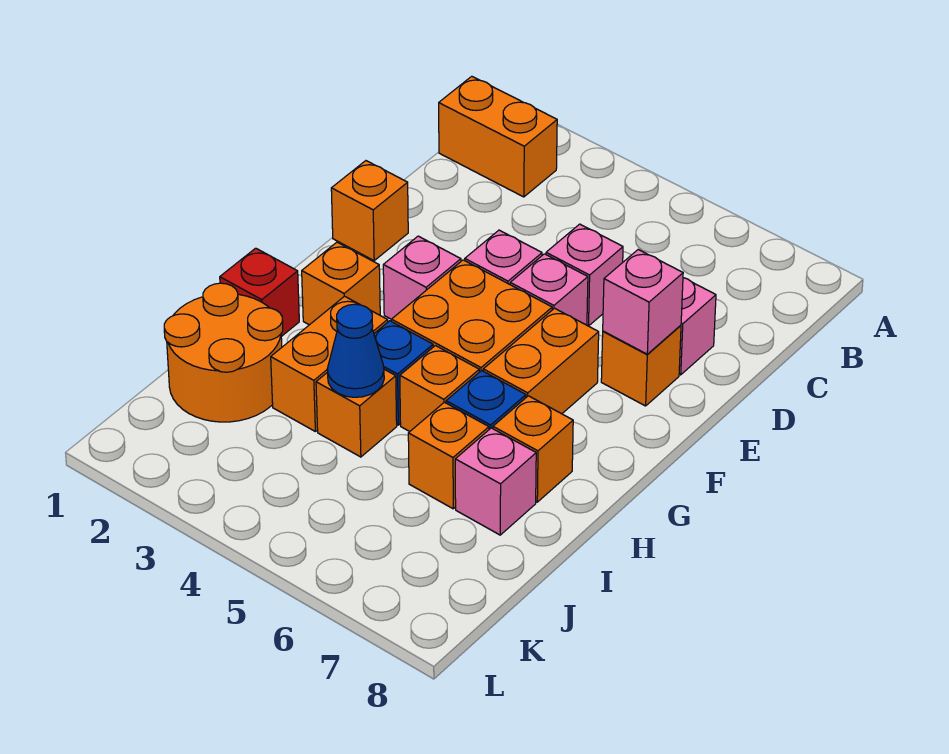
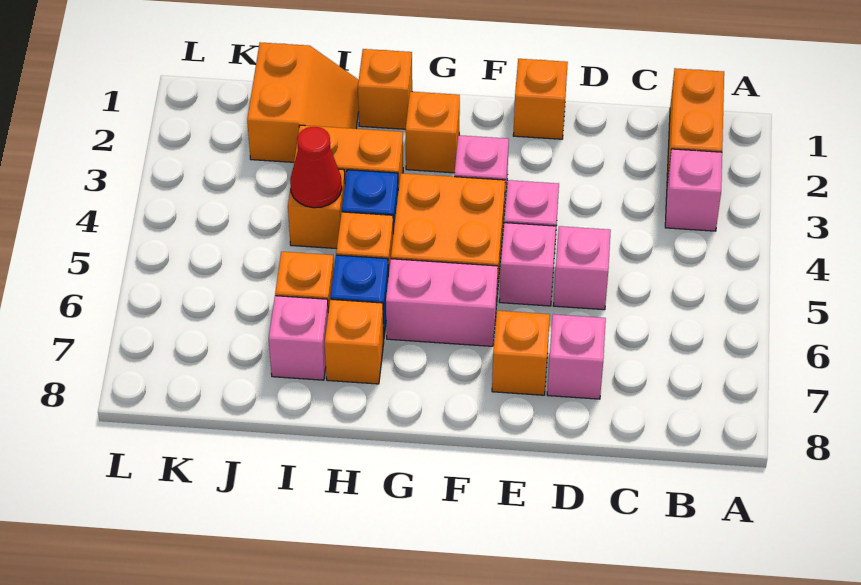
pink brick E7 level 2 -> pink brick B3 level 1
orange brick F6:G6 level 1 -> pink brick F6:G6 level 1
red brick H1 level 1 -> orange brick H1 level 1
orange round brick I1:J2 level 1 -> orange slope I1:J2 level 1 top J
blue cone I4 level 2 -> red cone I4 level 2

